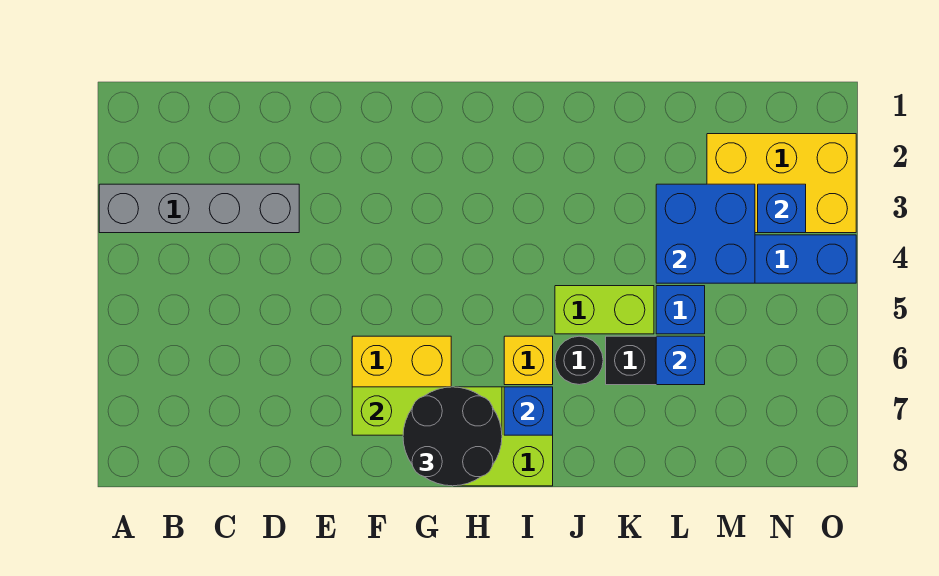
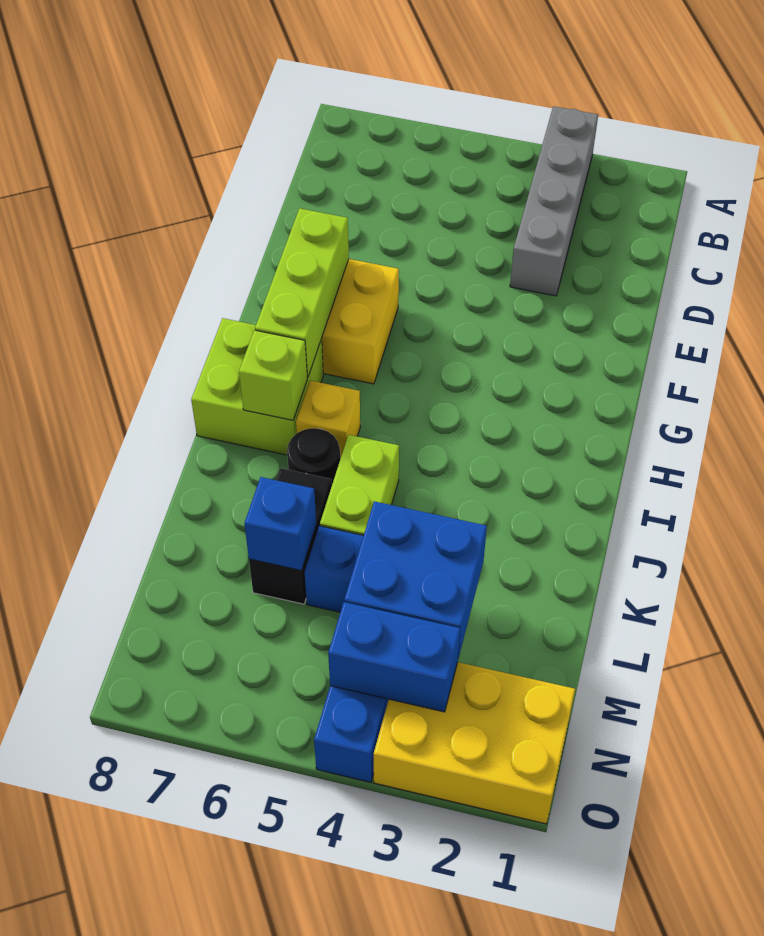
black round brick G7:H8 level 3 -> none
blue brick I7 level 2 -> lime brick I7 level 2
yellow brick M2:O3 level 1 -> yellow brick N1:O3 level 1
blue brick N3 level 2 -> blue brick N3:N4 level 2

